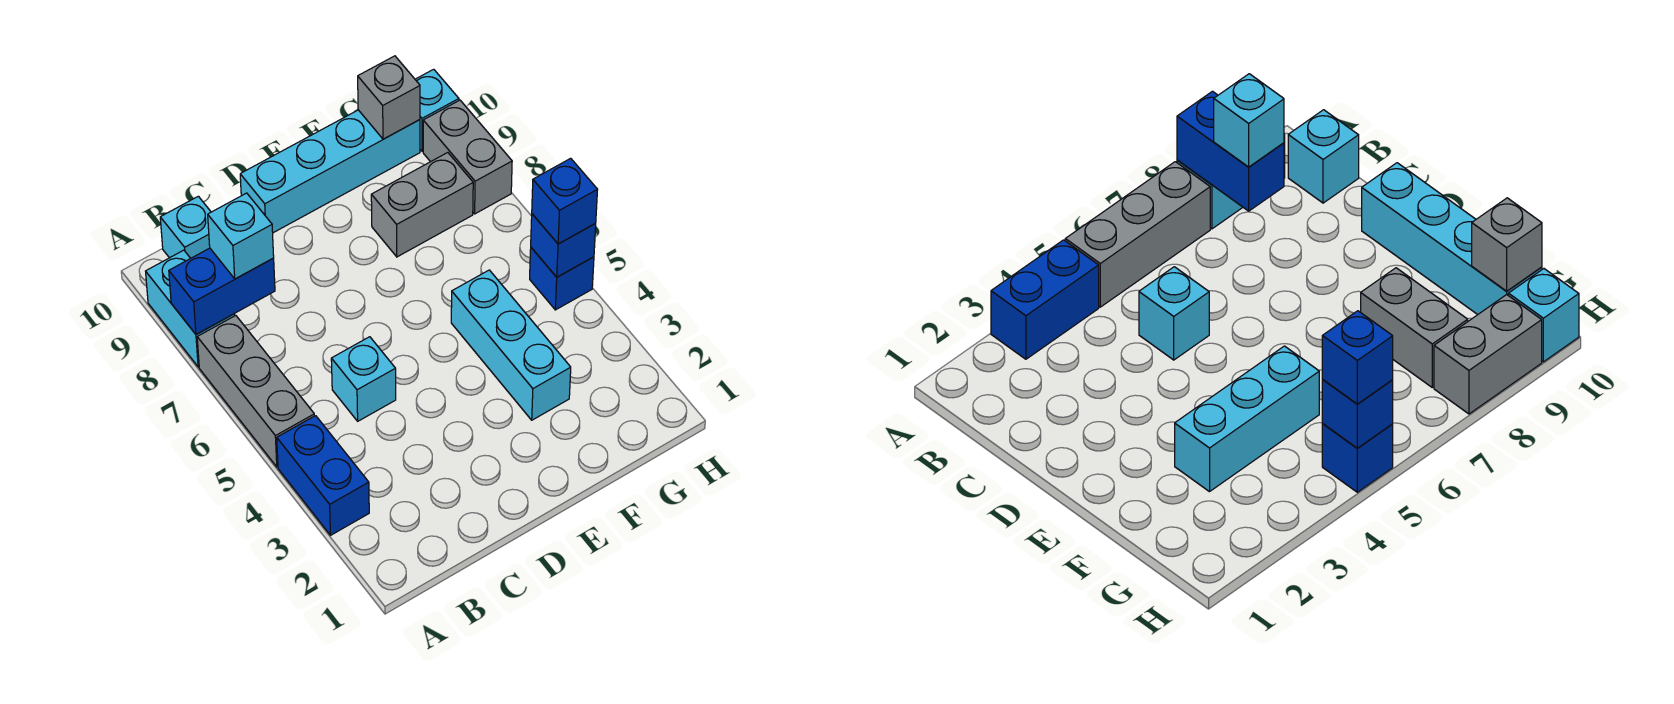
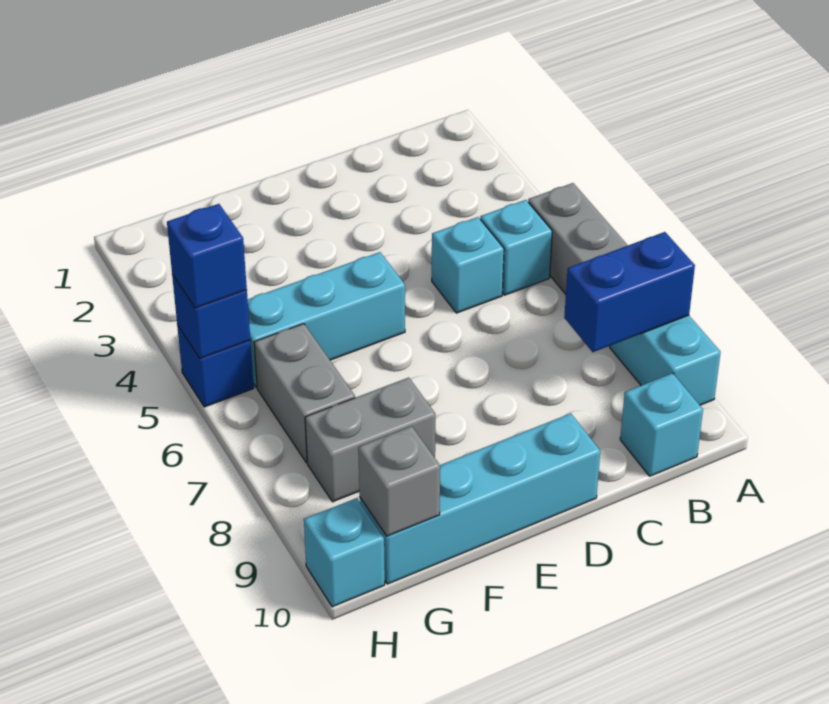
blue brick A3:A4 level 1 -> none
cyan brick B8 level 3 -> cyan brick B5 level 1
cyan brick F3:F5 level 1 -> cyan brick E5:G5 level 1
grey brick H8:H9 level 1 -> grey brick G6:G7 level 1

